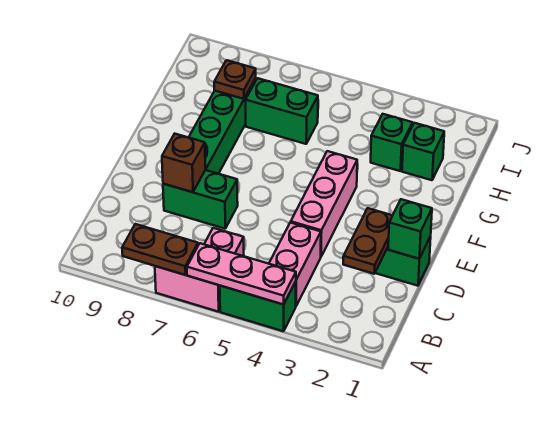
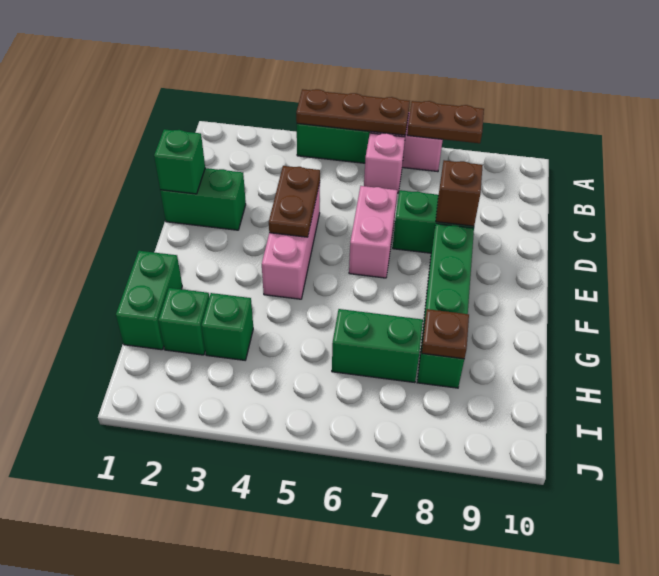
pink plate A4:A6 level 2 -> brown plate A4:A6 level 2
pink brick B4:C4 level 1 -> pink brick D6:E6 level 1
brown plate C2:D2 level 2 -> brown plate D4:E4 level 2
none -> green brick G1:H1 level 1

